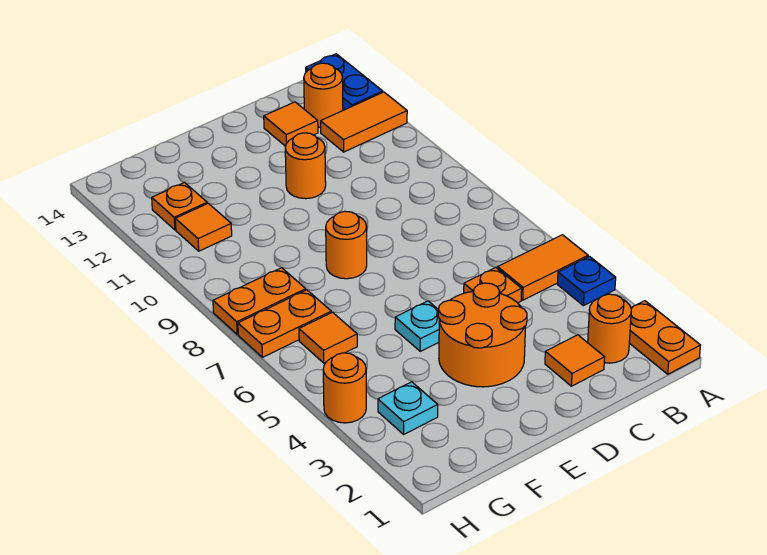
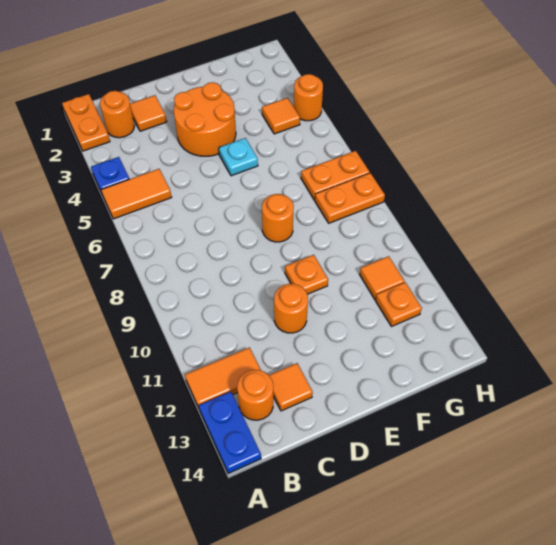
orange plate C5 level 1 -> orange plate E10 level 1
cyan plate G3 level 1 -> none
orange tile G6 level 1 -> orange tile G4 level 1

